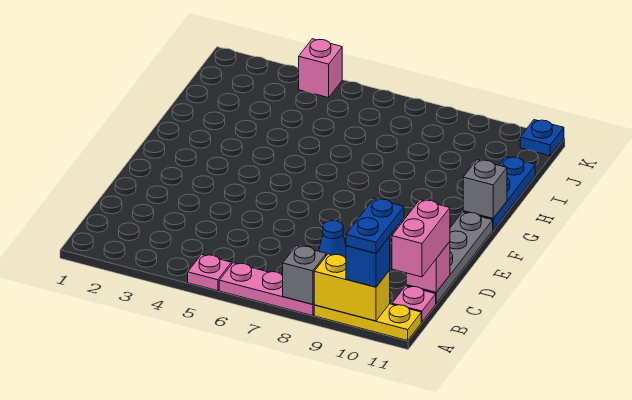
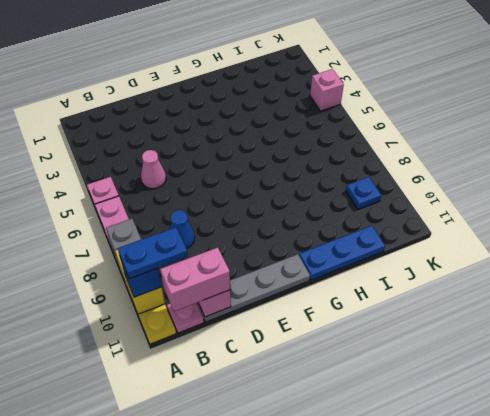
none -> pink cone C5 level 1
grey brick G11 level 2 -> none
blue plate K11 level 1 -> blue plate J9 level 1

